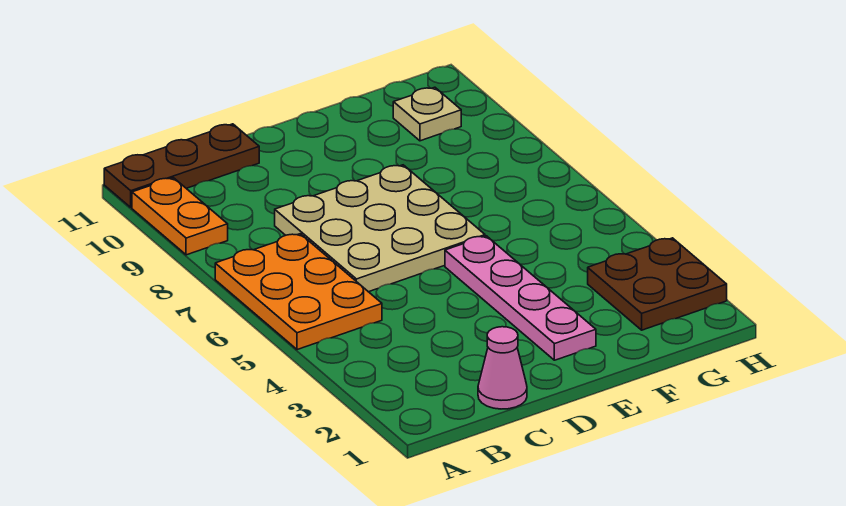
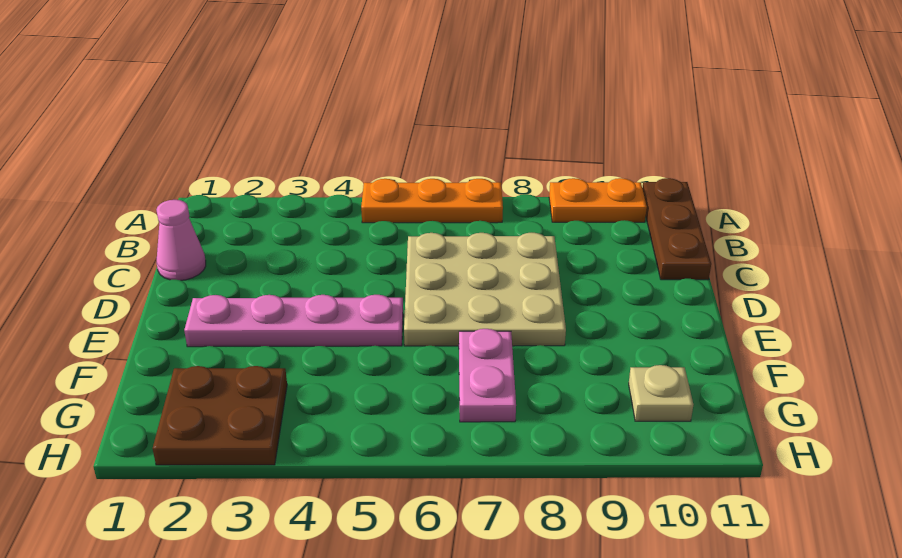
orange plate A5:B7 level 1 -> orange plate A5:A7 level 1
none -> pink plate F7:G7 level 1

